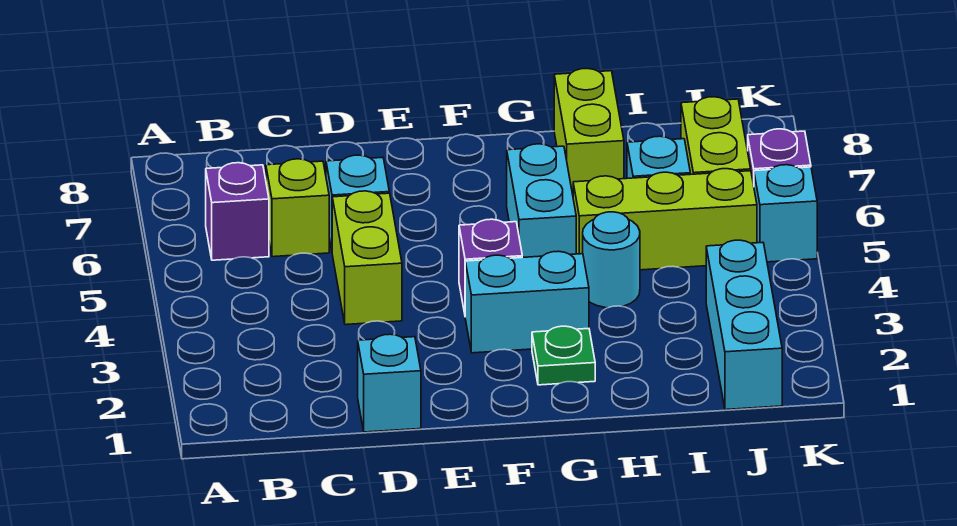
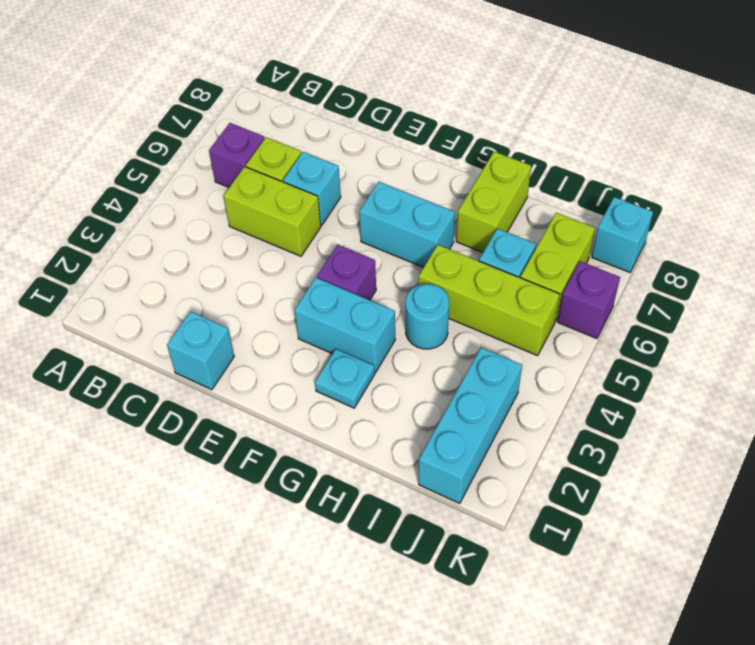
lime brick D4:D5 level 1 -> lime brick C5:D5 level 1
green plate G2 level 1 -> cyan plate G2 level 1
cyan brick G5:G6 level 1 -> cyan brick F6:G6 level 1
cyan brick K5 level 1 -> cyan brick K8 level 1

